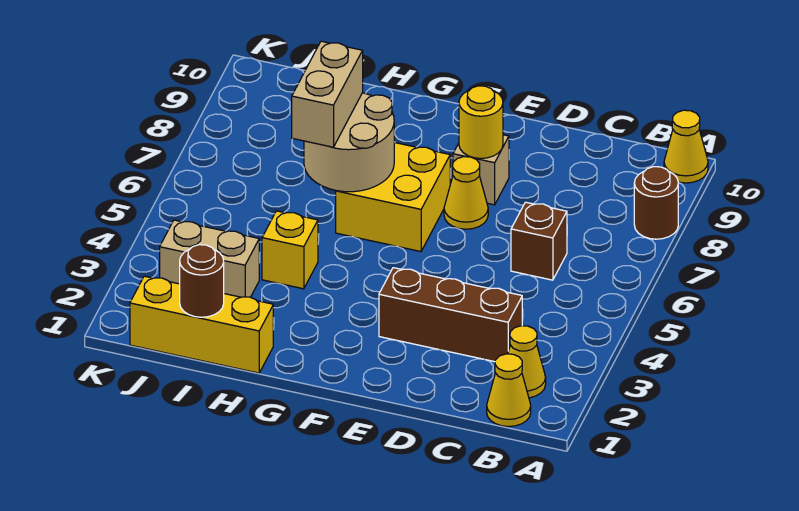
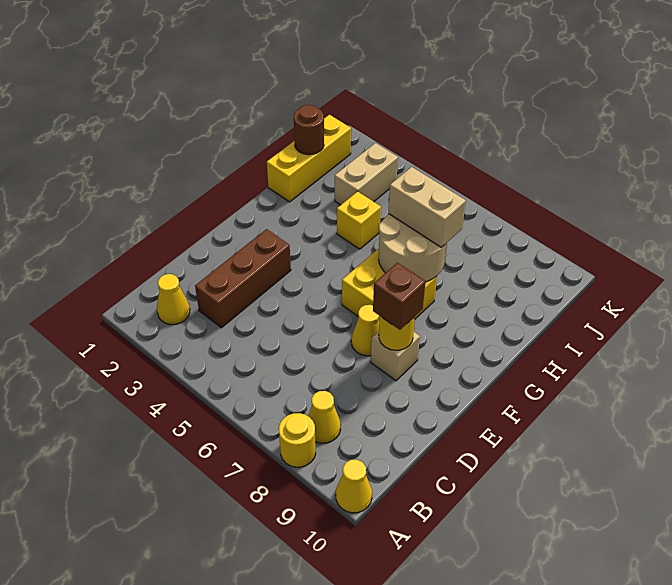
brown round brick A8 level 1 -> yellow round brick A8 level 1
yellow cone B1 level 1 -> yellow cone B8 level 1
brown brick C6 level 1 -> brown brick E8 level 3

